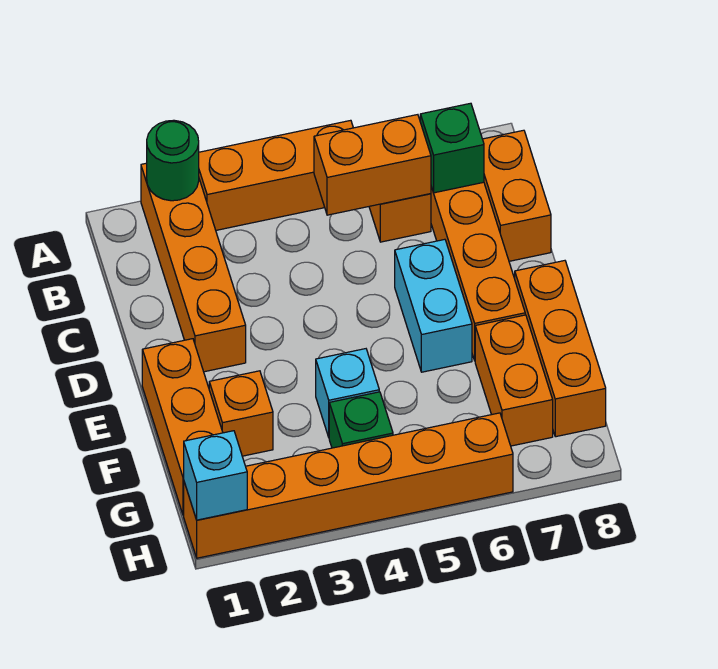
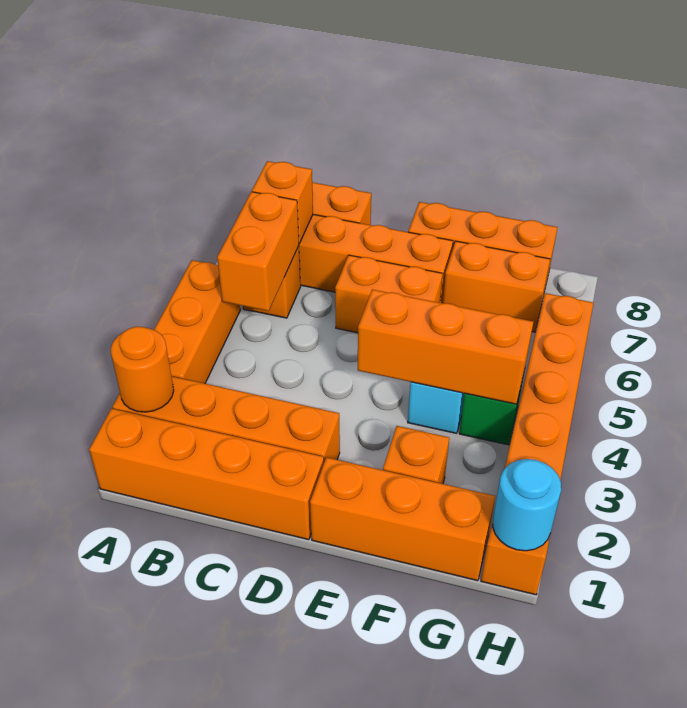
none -> orange brick A1:D1 level 1
green round brick A2 level 2 -> orange round brick A2 level 2
green brick B7 level 2 -> orange brick B7 level 2
cyan brick D6:E6 level 1 -> orange brick D6:E6 level 1
none -> orange brick E4:G4 level 2
cyan brick H1 level 2 -> cyan round brick H1 level 2

